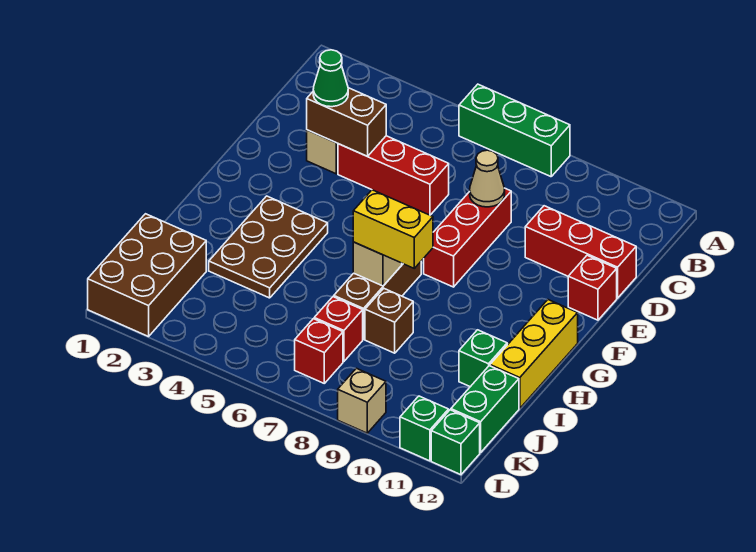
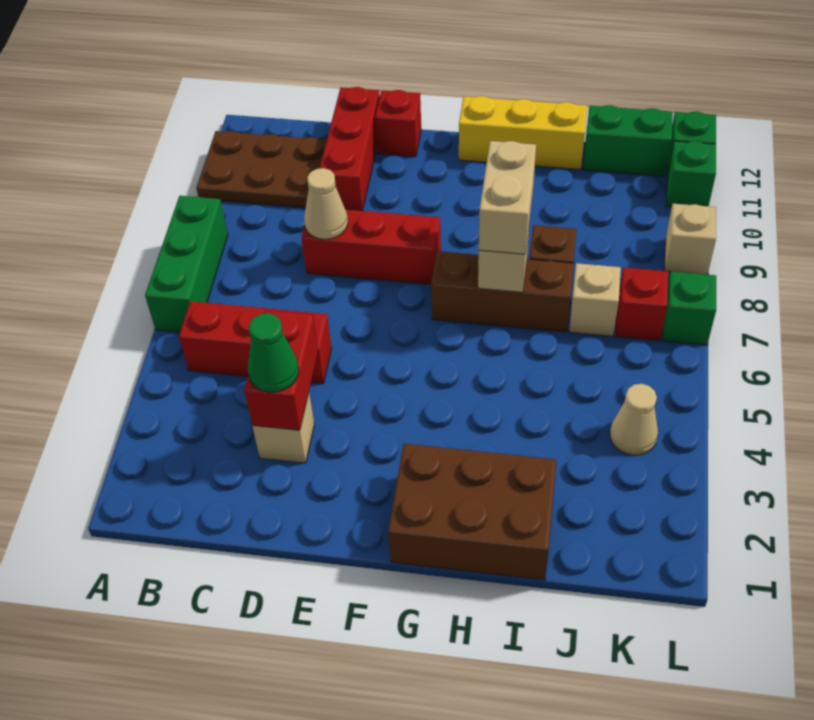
brown brick D3:D4 level 2 -> red brick D3:D4 level 2
red brick D4:D6 level 1 -> red brick B5:D5 level 1
brown plate G3:I4 level 1 -> brown plate A10:C11 level 1
yellow brick H7:H8 level 3 -> tan brick H7:H8 level 3
green brick I11 level 1 -> green brick L7 level 1
brown brick J1:L2 level 1 -> brown brick G1:I2 level 1
red brick J7 level 1 -> tan brick J7 level 1
none -> tan cone K4 level 1

